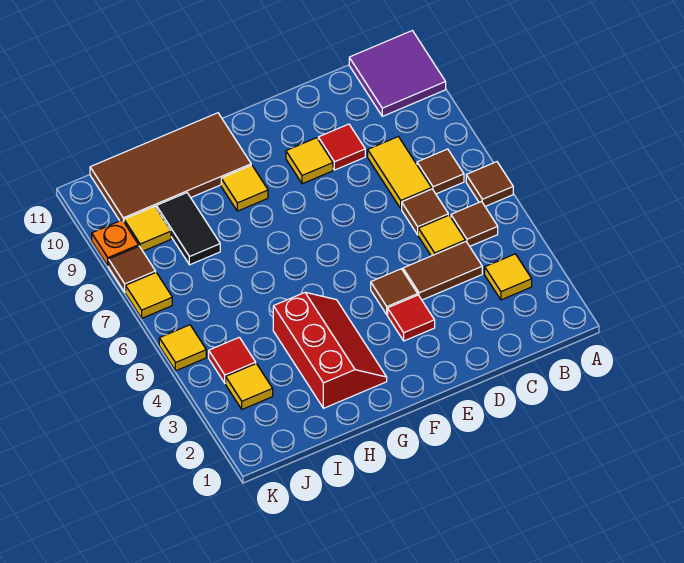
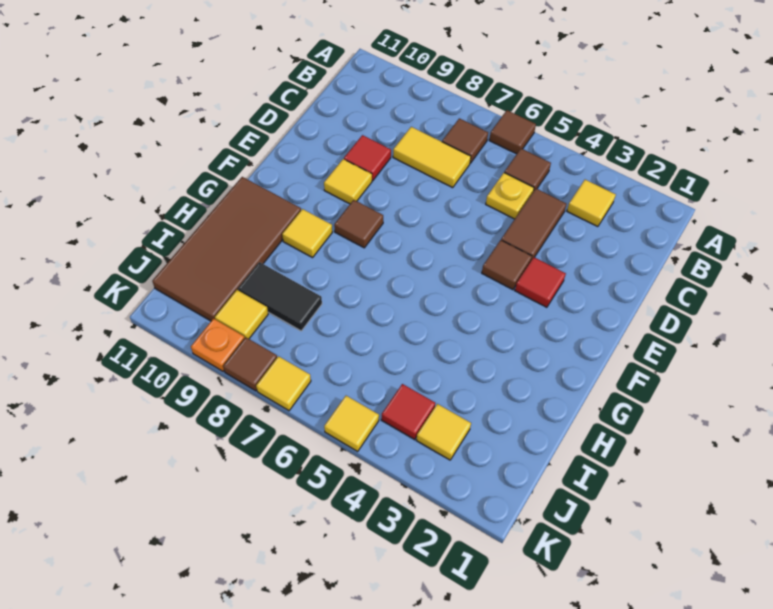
purple tile A10:B11 level 1 -> none
yellow tile C5 level 1 -> yellow plate C5 level 1
brown tile C6 level 1 -> brown tile F8 level 1
red slope G2:H4 level 1 top H -> none

